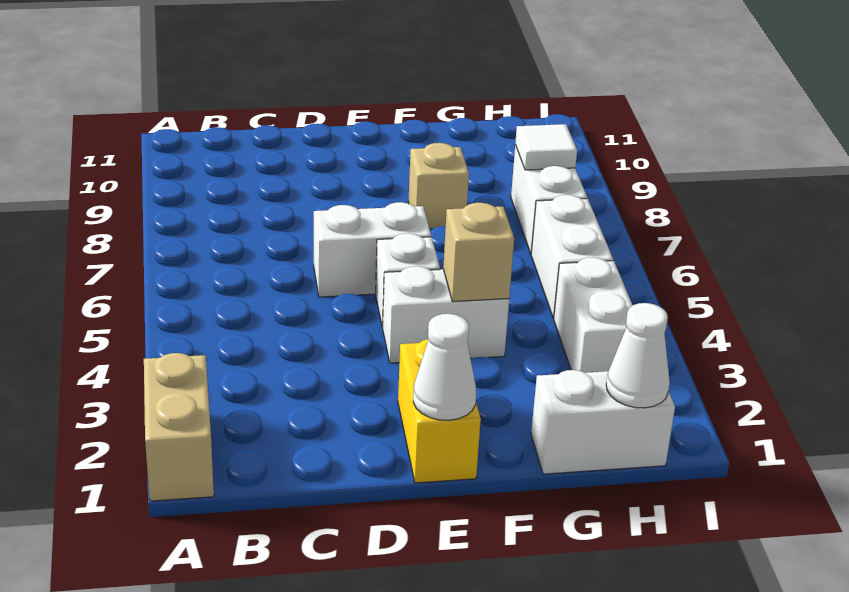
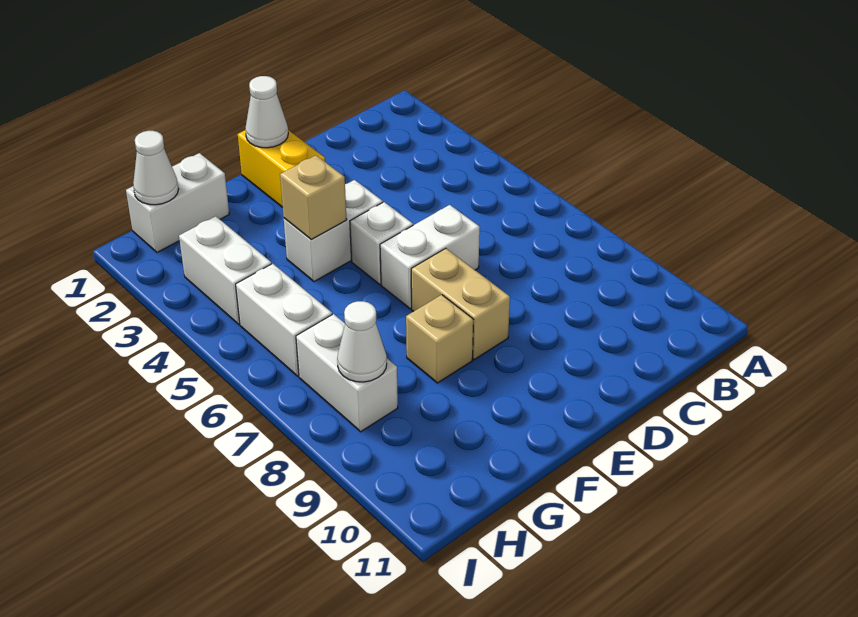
tan brick A1:A2 level 1 -> tan brick E7:E8 level 1
white tile H8 level 2 -> white cone H8 level 2

